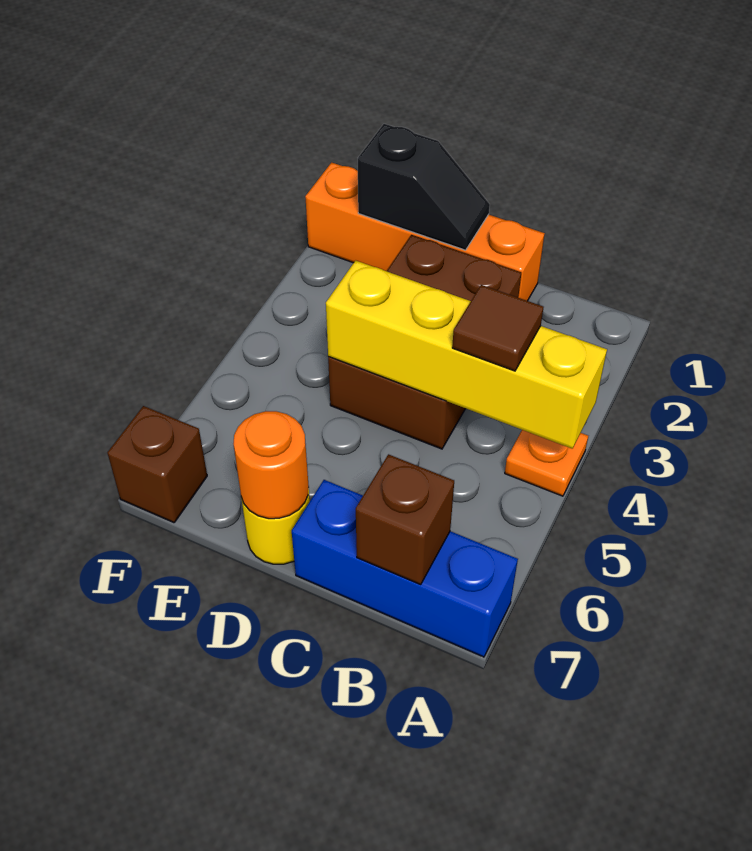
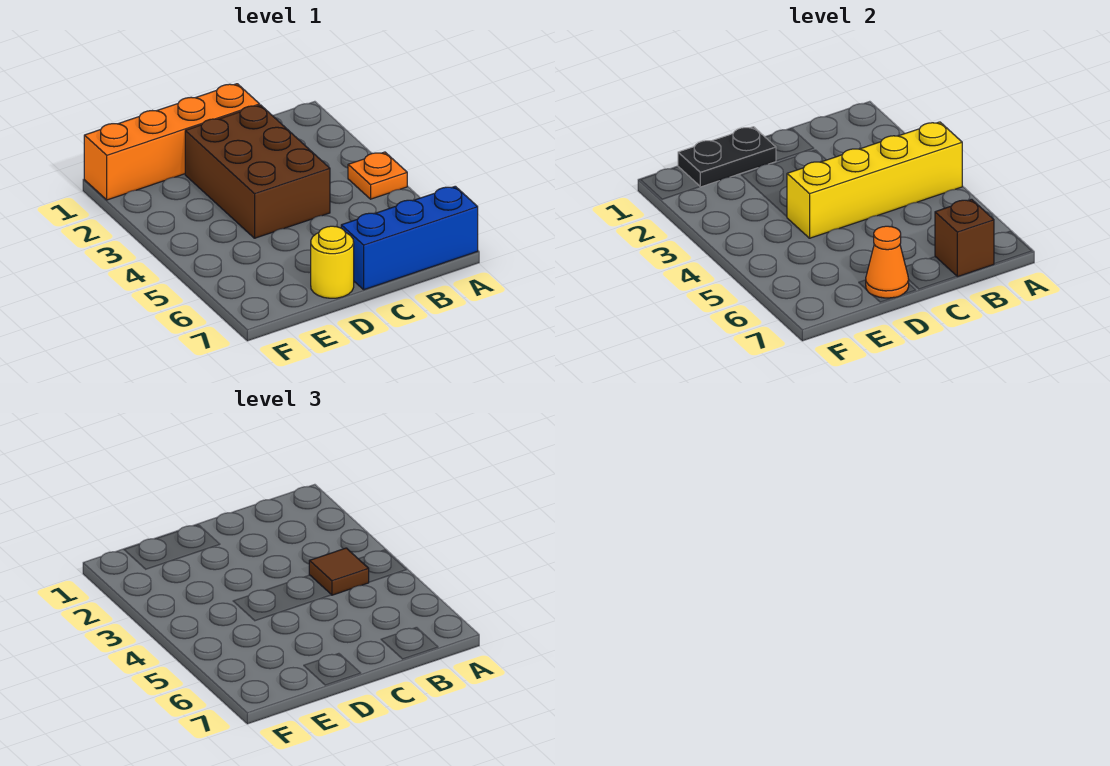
black slope D1:E1 level 2 top E -> black plate D1:E1 level 2
orange round brick D7 level 2 -> orange cone D7 level 2
brown brick F7 level 1 -> none

